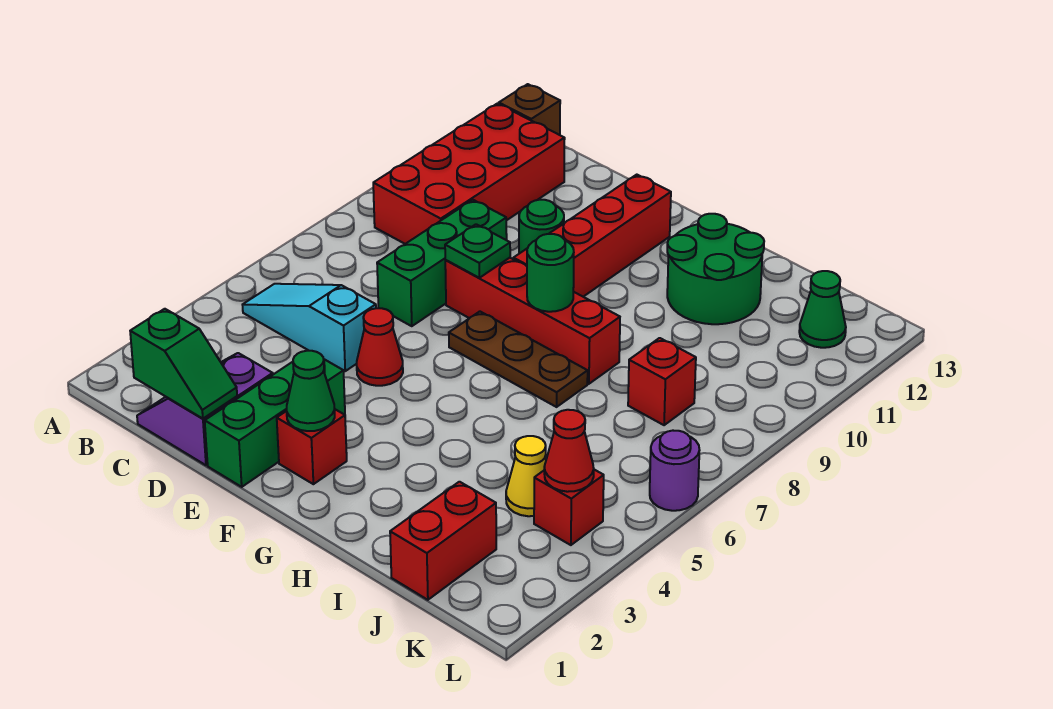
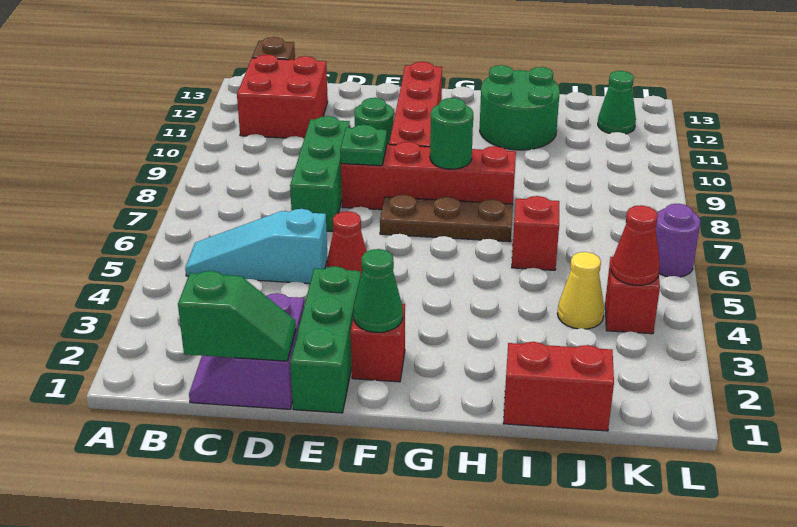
red brick B9:C12 level 1 -> red brick B11:C12 level 1
red brick J1:J2 level 1 -> red brick I1:J1 level 1
red brick J8 level 1 -> red brick I6 level 1

